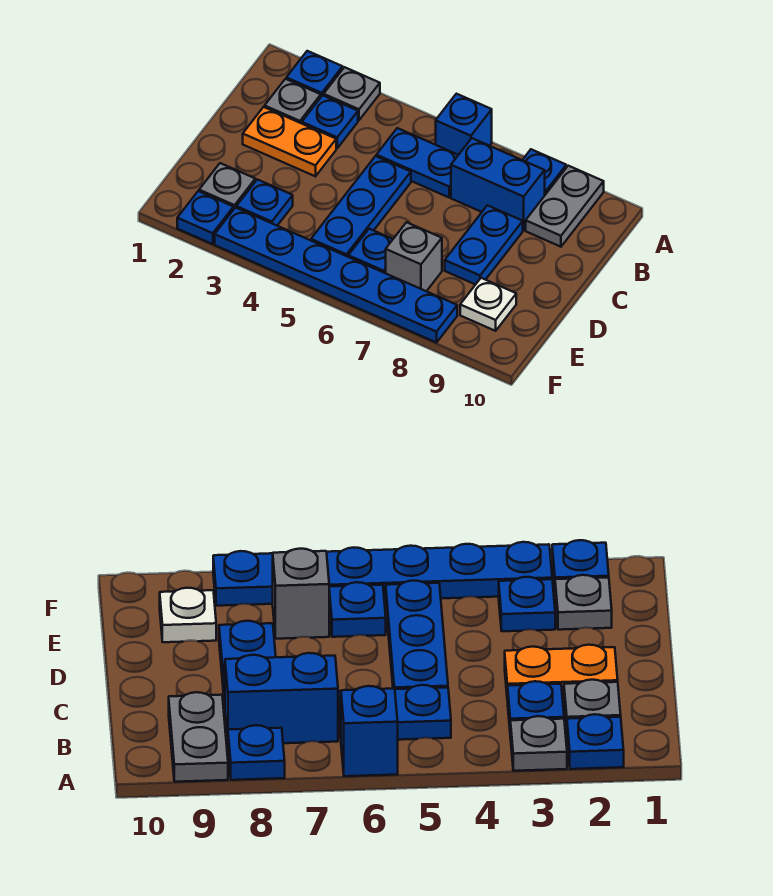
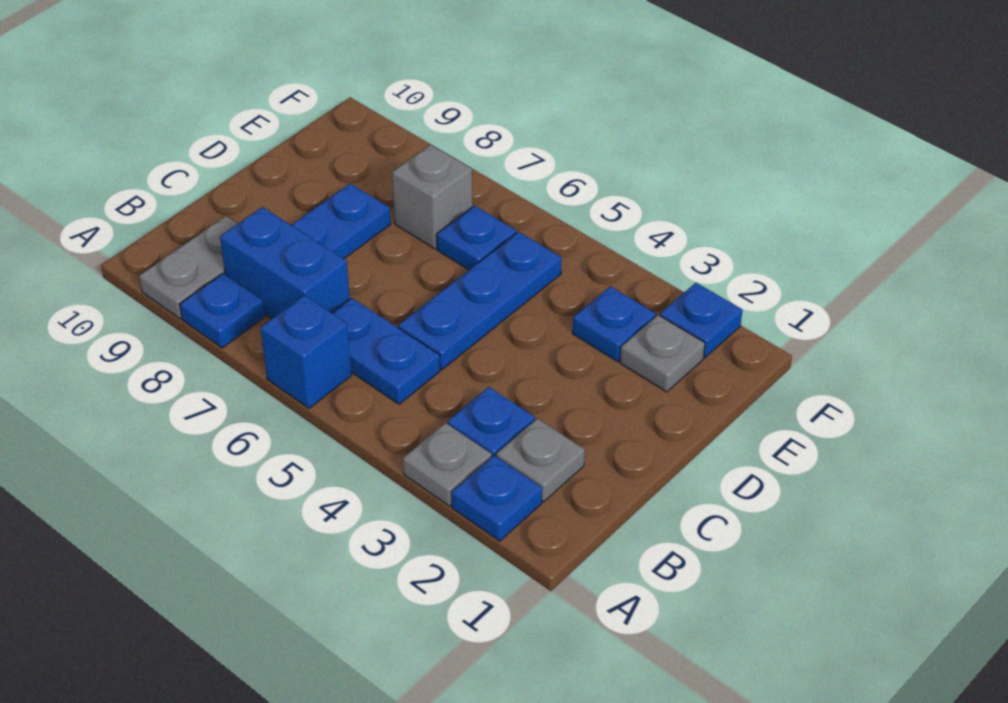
orange plate C2:C3 level 1 -> none
white plate E9 level 1 -> none
blue plate F3:F8 level 1 -> none

